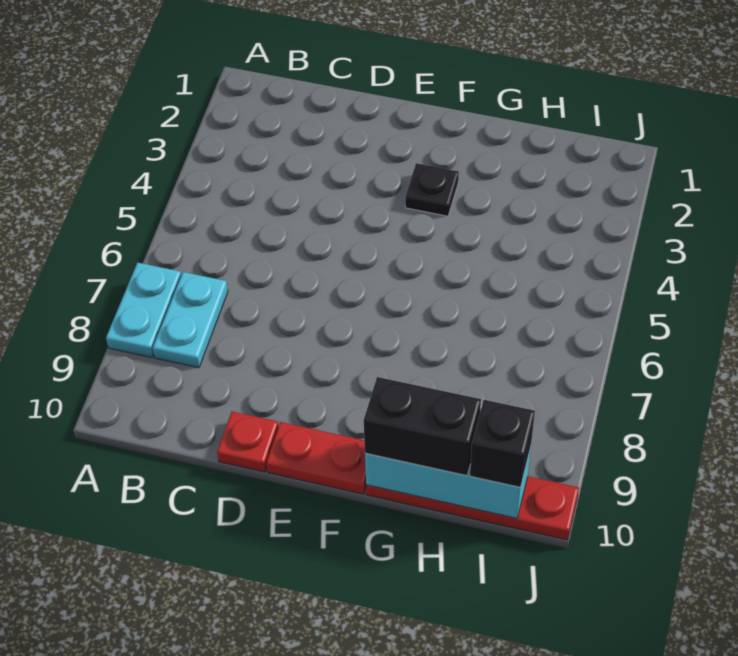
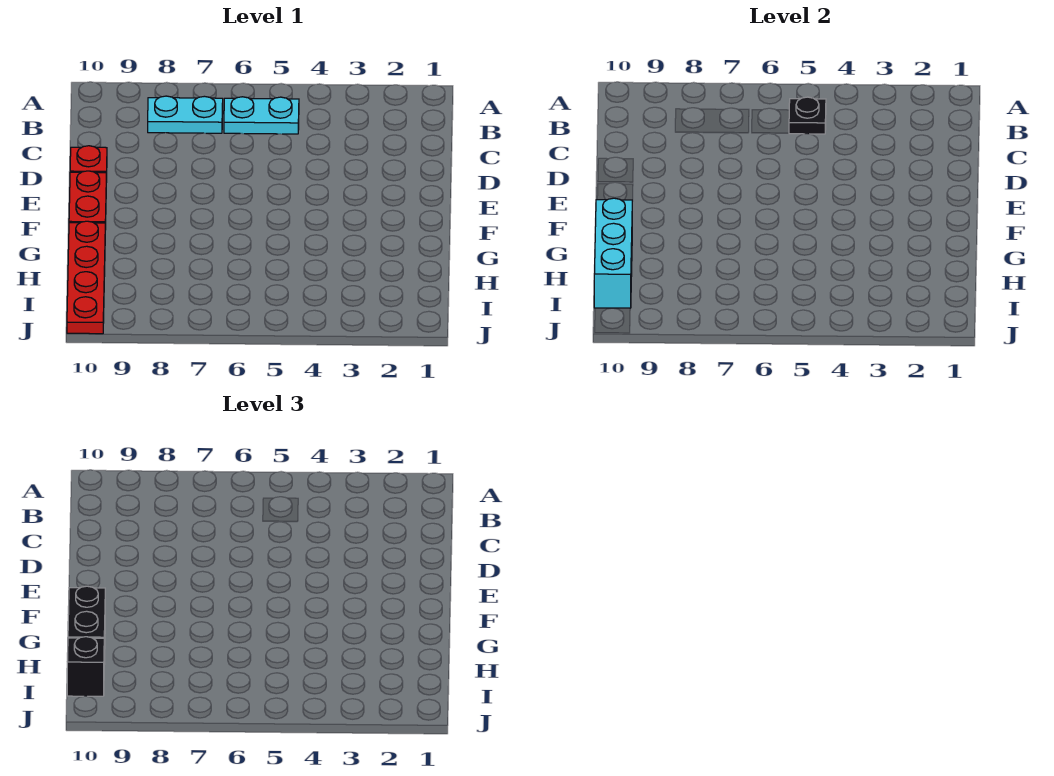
cyan plate A7:A8 level 1 -> cyan plate B5:B6 level 1
black plate F3 level 1 -> black plate B5 level 2

